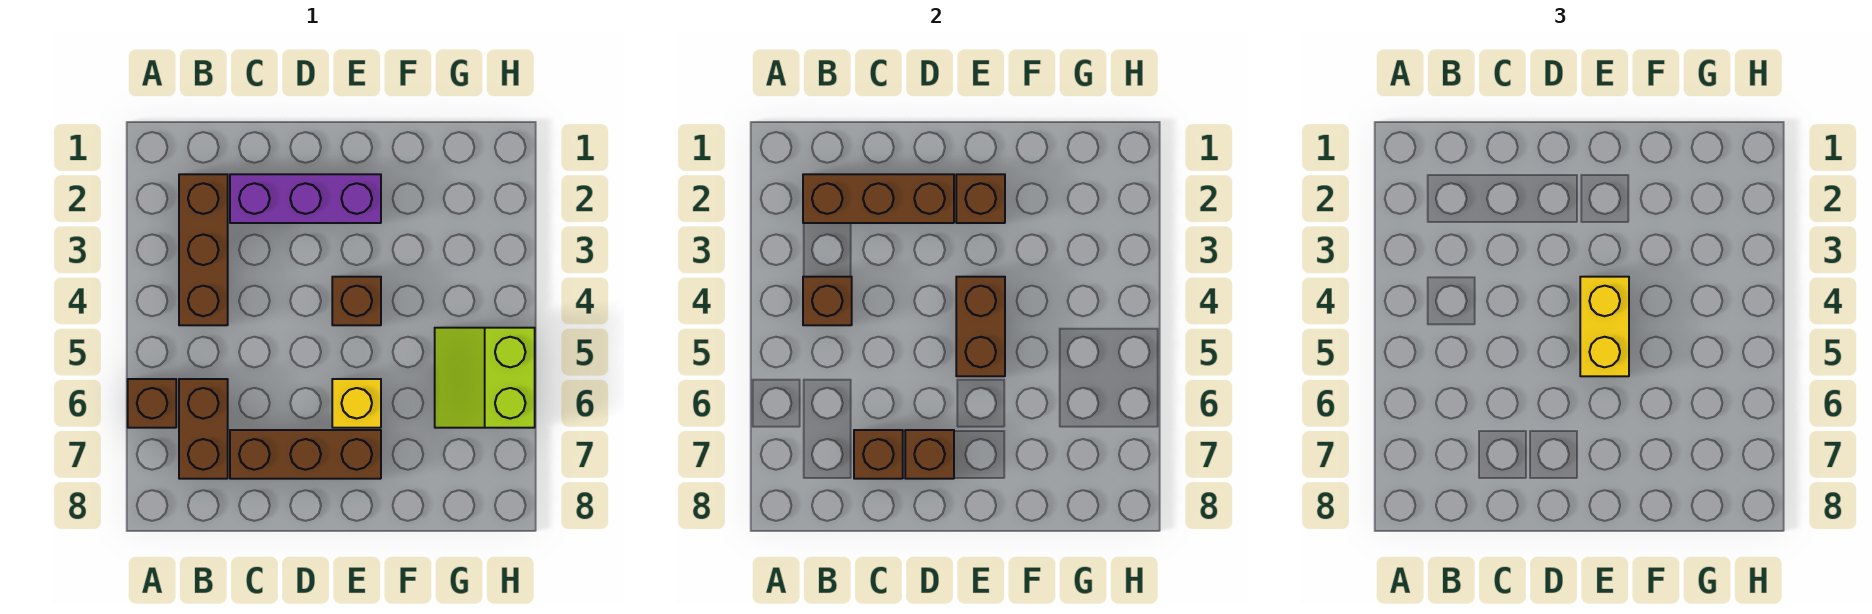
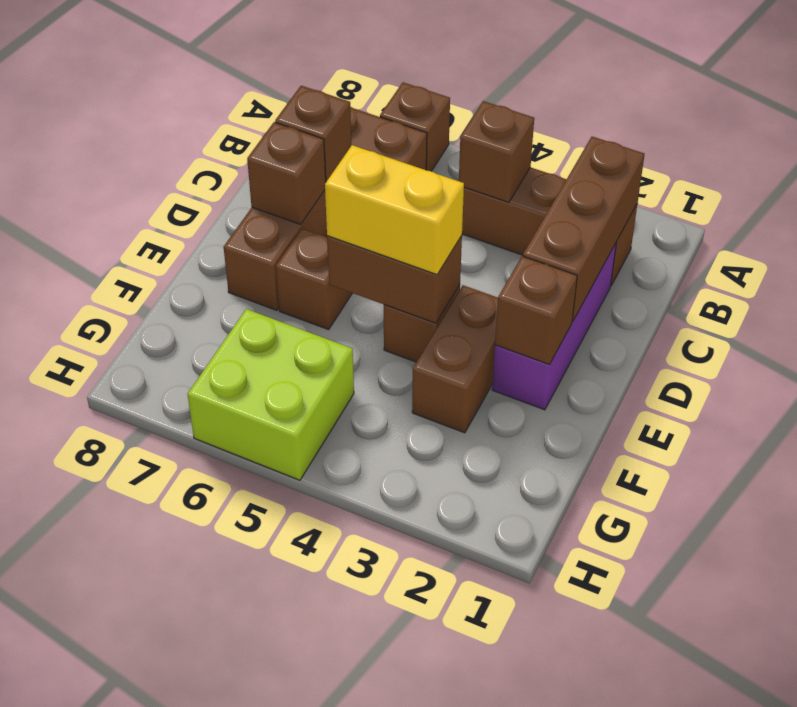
none -> brown brick E3:F3 level 1
yellow brick E6 level 1 -> brown brick E6 level 1
lime slope G5:H6 level 1 top H -> lime brick G5:H6 level 1

